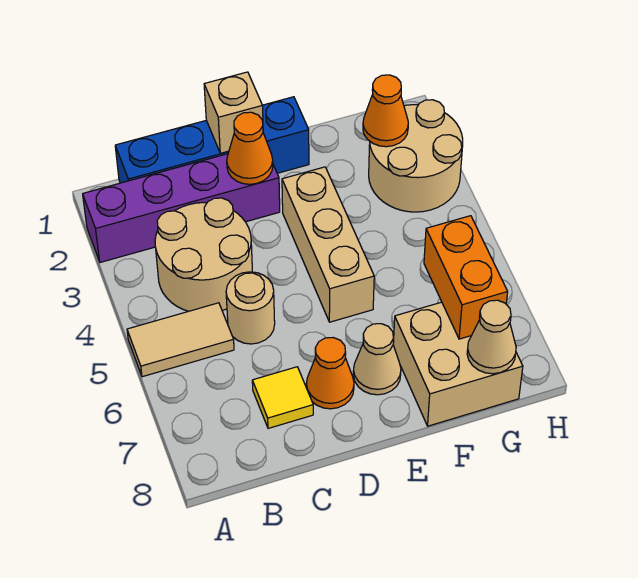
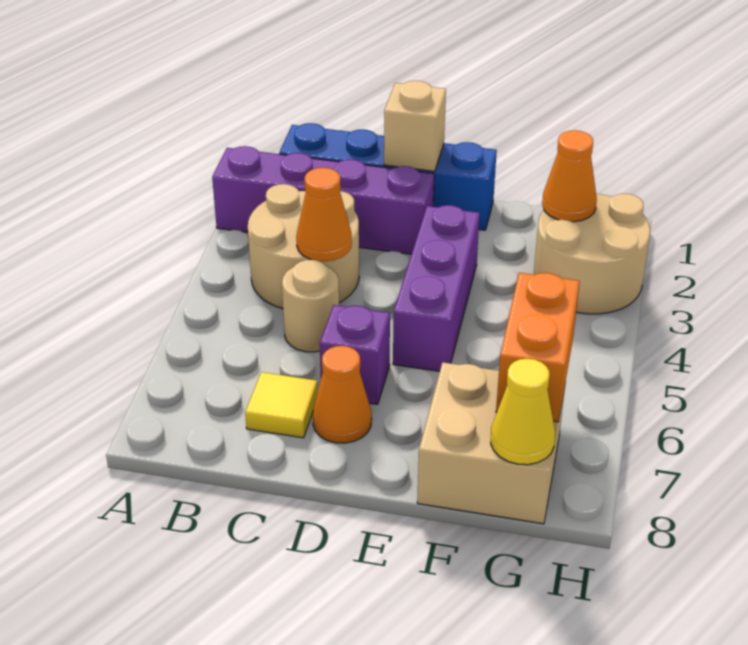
tan tile A5:B5 level 1 -> none
orange cone D2 level 2 -> orange cone C4 level 2
none -> purple brick D6 level 1
tan brick E3:E5 level 1 -> purple brick E3:E5 level 1
tan cone E7 level 1 -> none
tan cone G8 level 2 -> yellow cone G8 level 2

